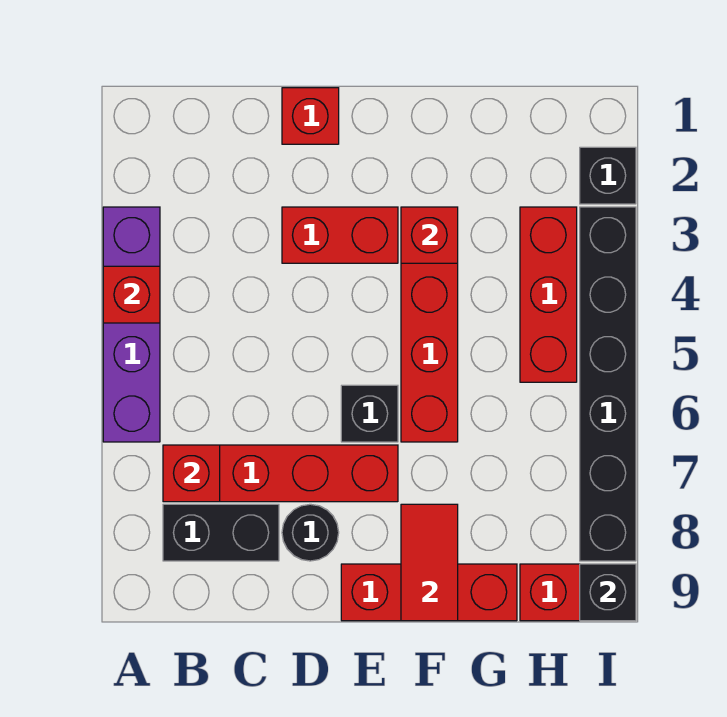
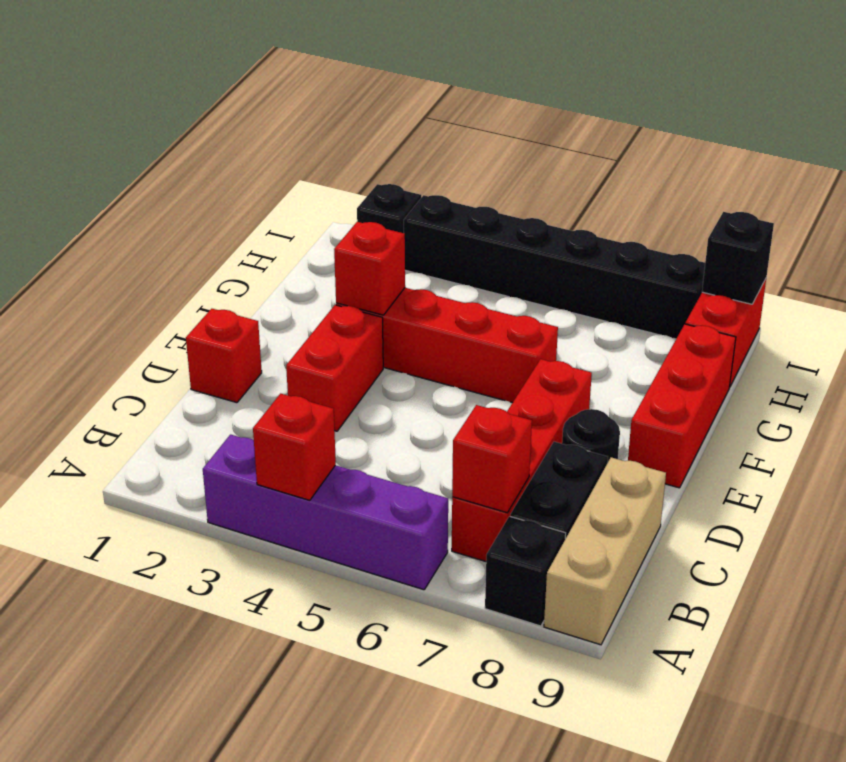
none -> tan brick A9:C9 level 1
black brick E6 level 1 -> black brick A8 level 1
red tile F8:F9 level 2 -> none
red brick H3:H5 level 1 -> none

